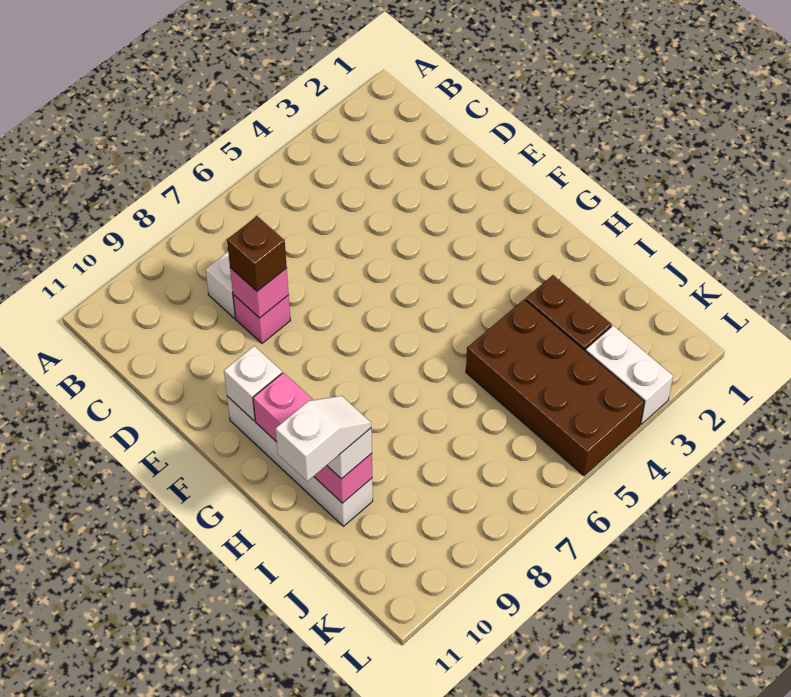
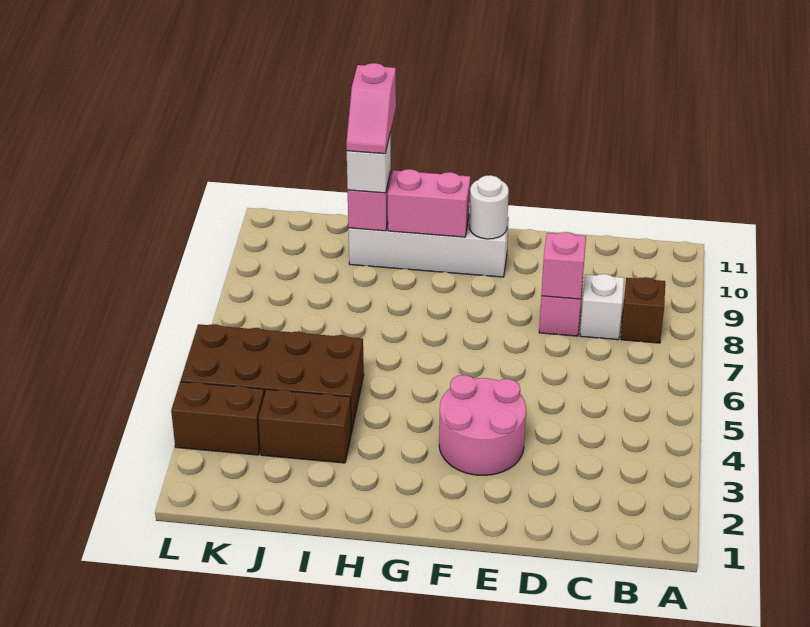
brown brick D8 level 3 -> brown brick B8 level 1
none -> pink round brick E3:F4 level 1
white brick F10 level 2 -> white round brick F10 level 2
white slope I10:I11 level 4 top 11 -> pink slope I10:I11 level 4 top 11
white brick K3:L3 level 1 -> brown brick K3:L3 level 1

